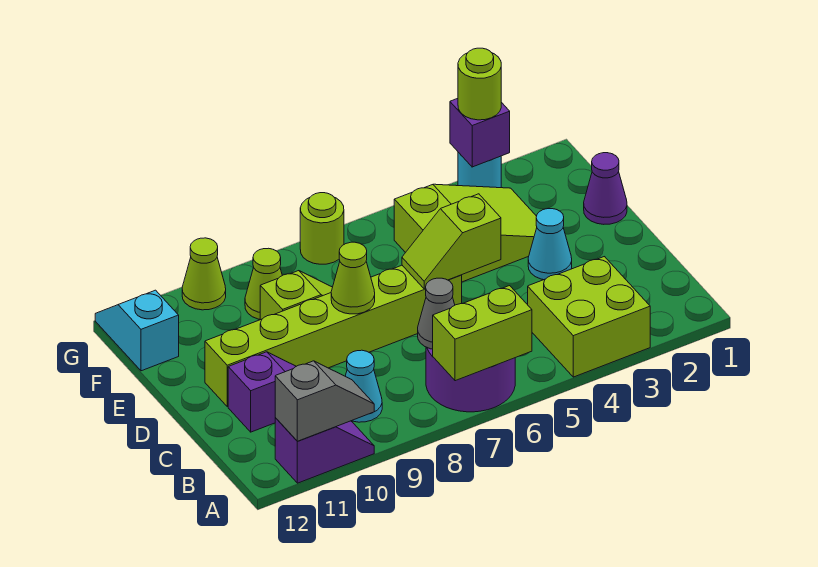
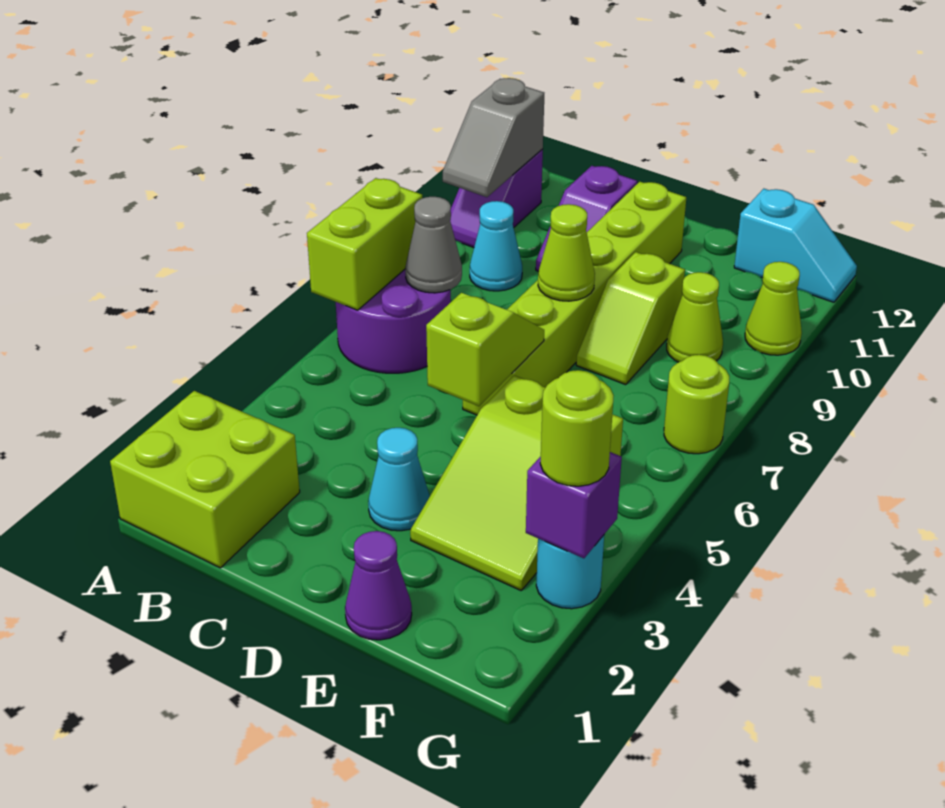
lime brick A3:B4 level 1 -> lime brick A1:B2 level 1

